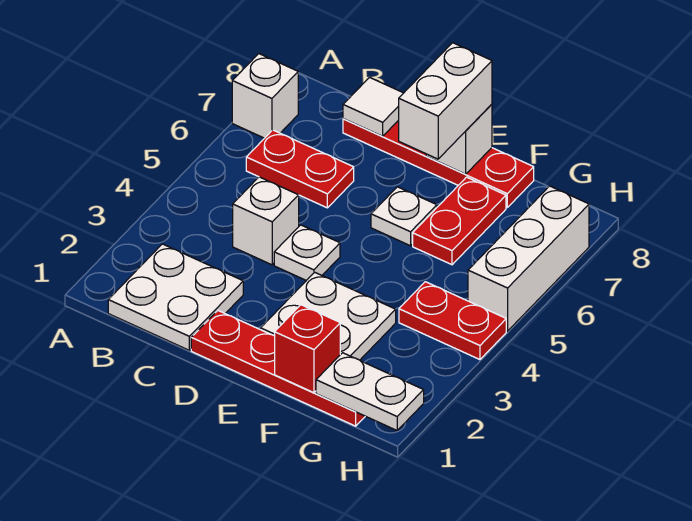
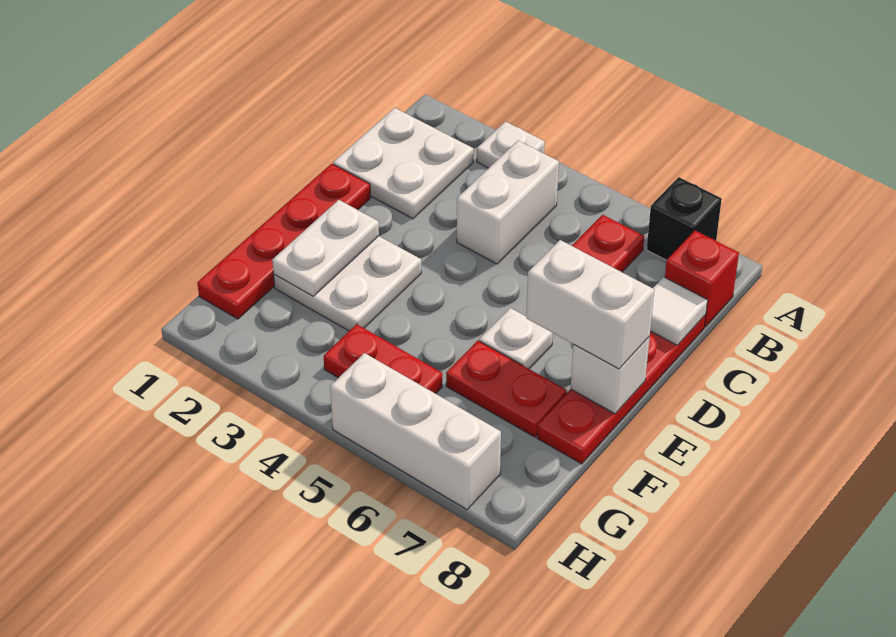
white brick A7 level 1 -> black brick A7 level 1
white brick C4 level 1 -> white brick B4:C4 level 1
white plate D4 level 1 -> white plate A3 level 1
red brick F1 level 2 -> red brick B8 level 1
white plate G1:H1 level 2 -> white plate E2:F2 level 2
red plate G4:H4 level 1 -> red plate G4:G5 level 1

